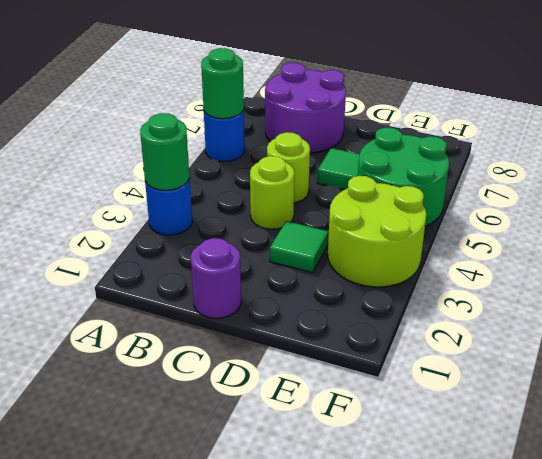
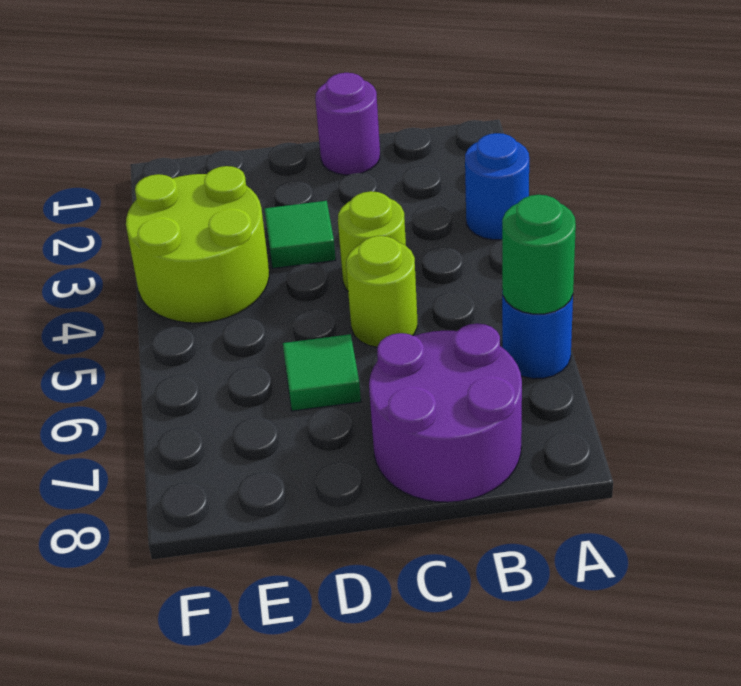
green round brick A3 level 2 -> none
green round brick E5:F6 level 1 -> none

